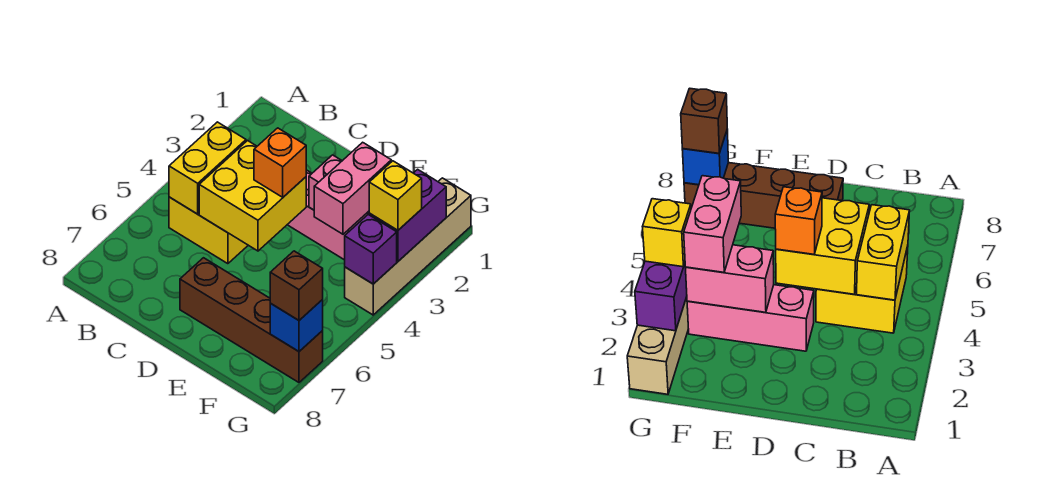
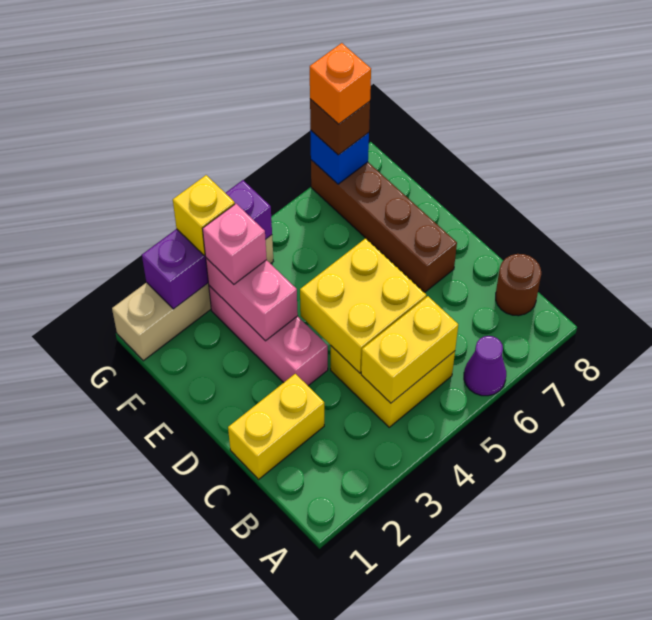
none -> purple cone A6 level 1
none -> brown round brick B8 level 1
none -> yellow brick C1:C2 level 1
orange brick D4 level 3 -> orange brick G7 level 4
pink brick F3:F4 level 3 -> pink brick F3 level 3

